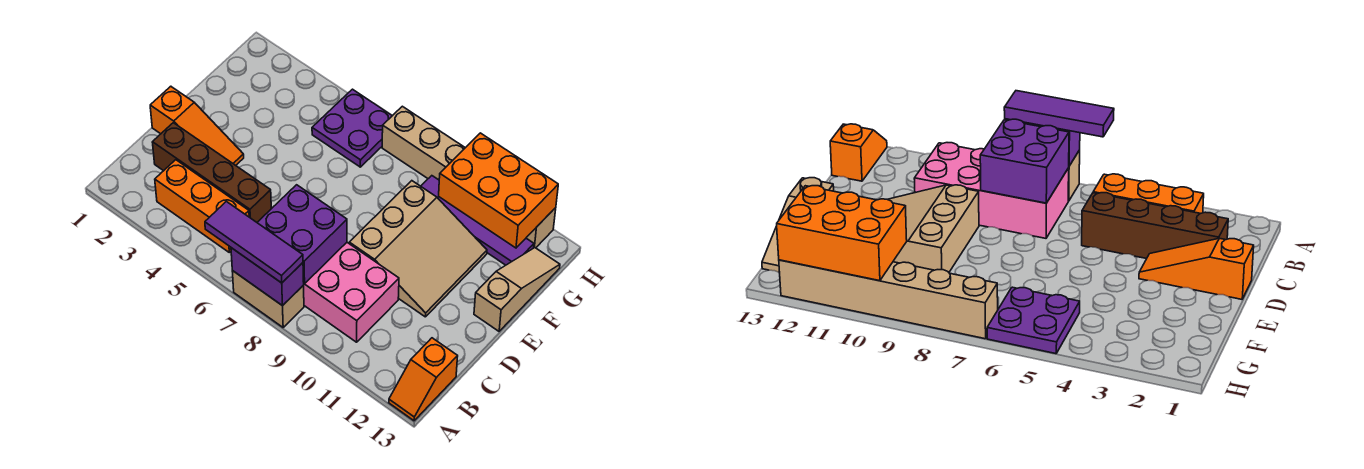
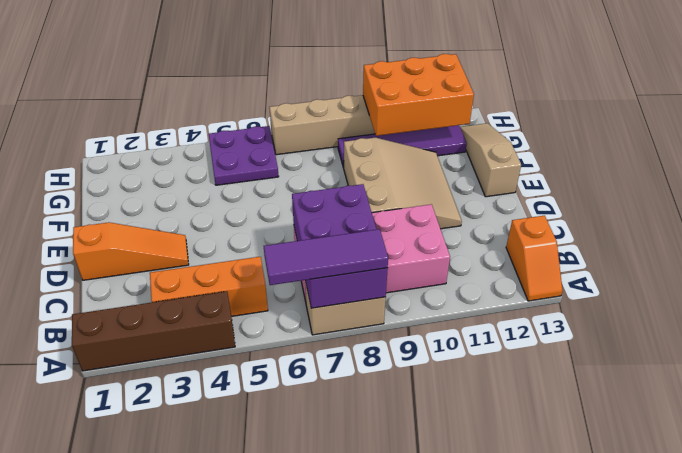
brown brick C2:C5 level 1 -> brown brick A1:A4 level 1

